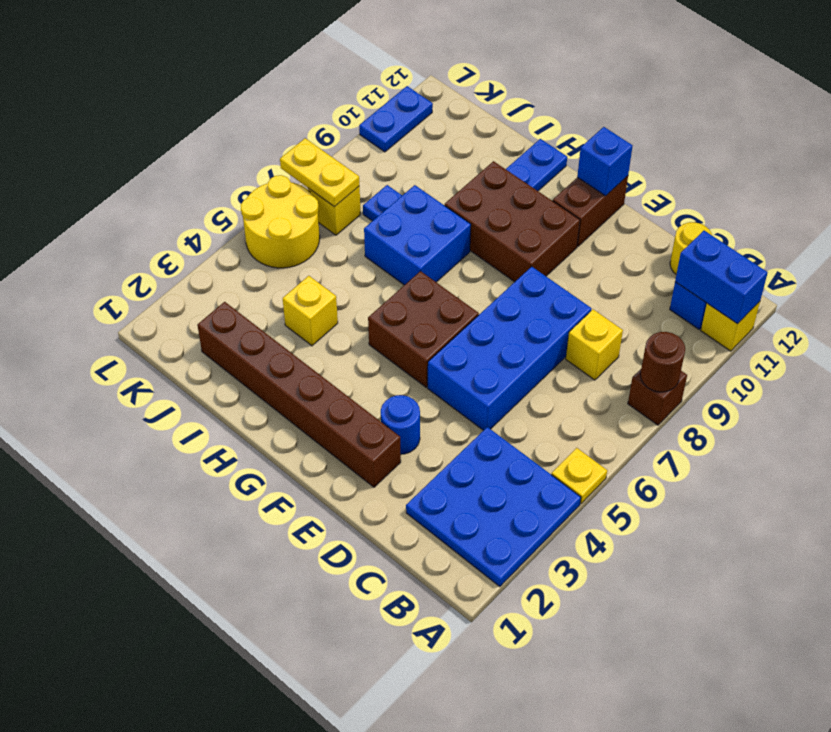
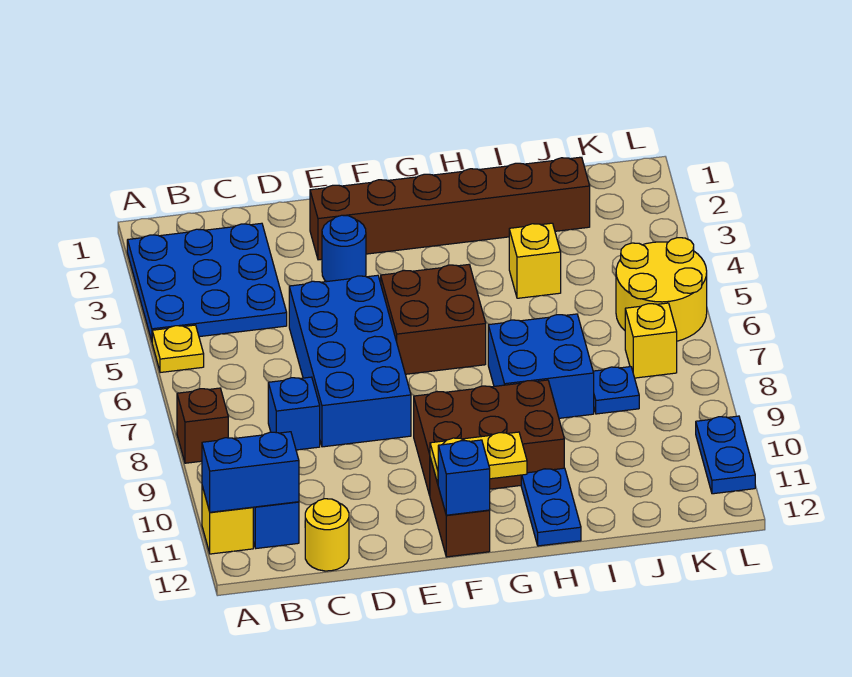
brown round brick A8 level 2 -> none
yellow brick C8 level 1 -> blue brick C8 level 1
yellow plate K7:L7 level 2 -> yellow plate F11:G11 level 2

